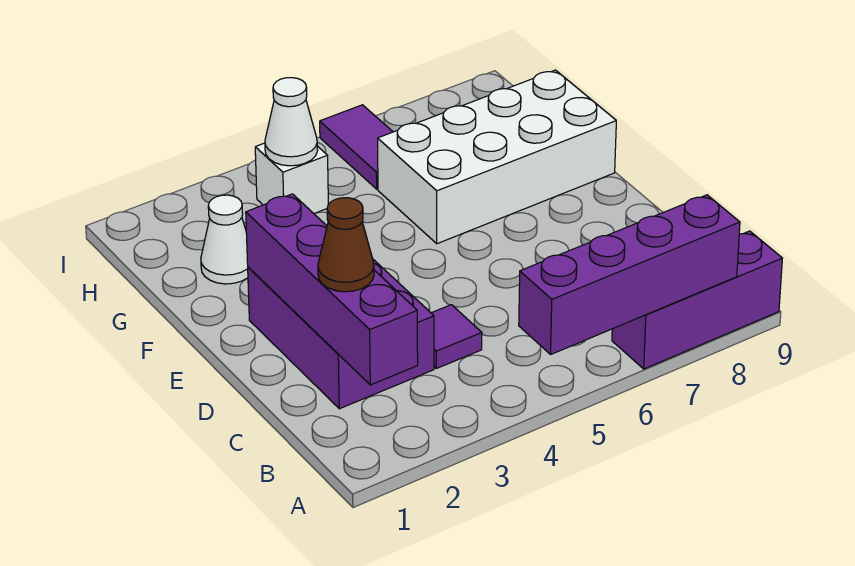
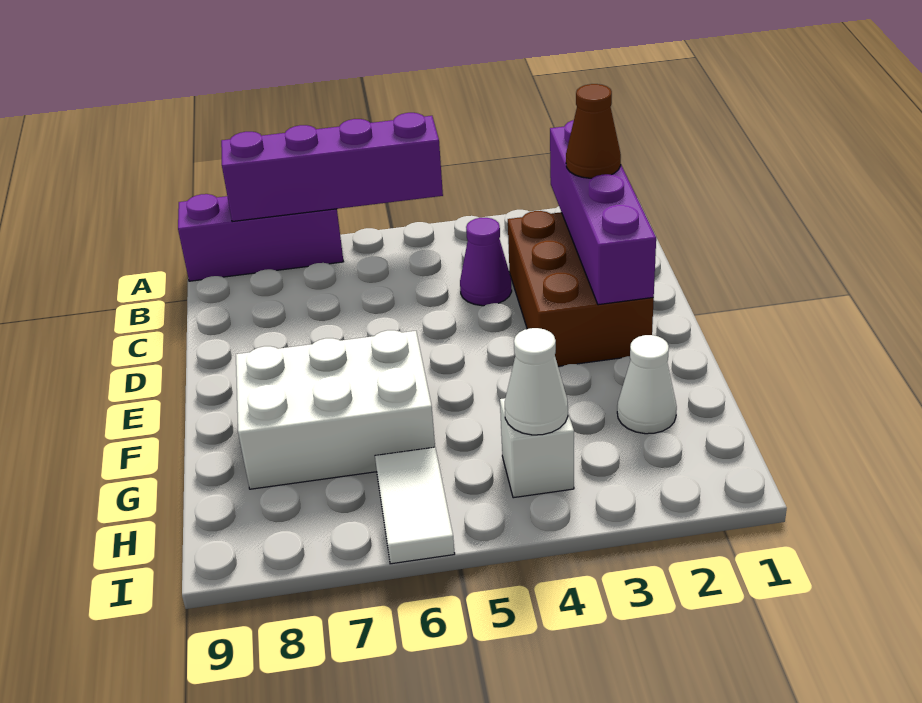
purple brick C2:E3 level 1 -> brown brick C2:E3 level 1
purple tile C4 level 1 -> purple cone C4 level 1
white brick F6:G9 level 1 -> white brick F6:G8 level 1
purple tile H6:I6 level 1 -> white tile H6:I6 level 1

